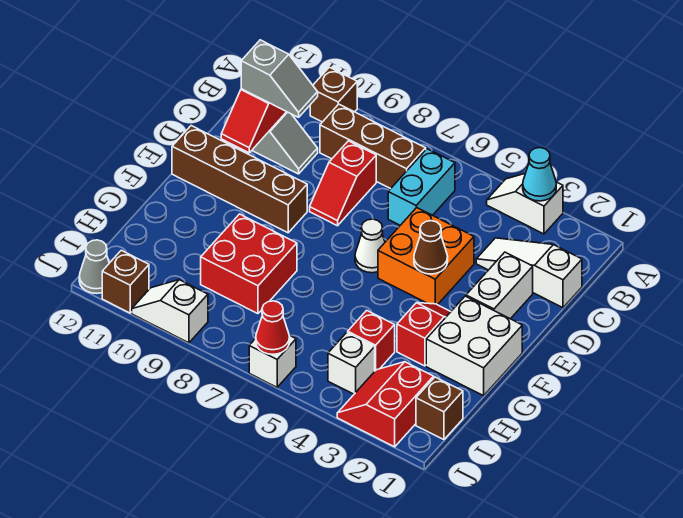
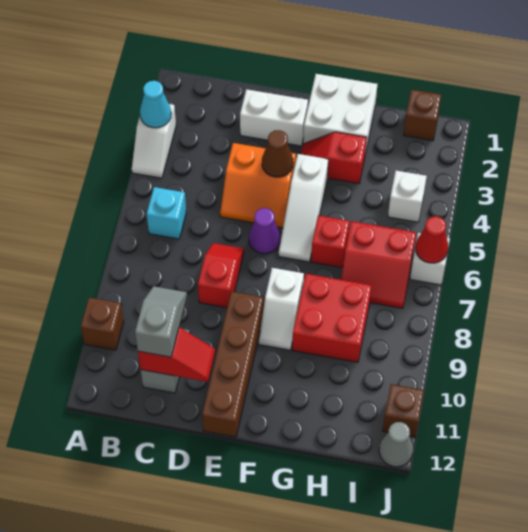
cyan brick B6:C6 level 1 -> cyan brick B6 level 1
brown brick B7:B9 level 1 -> none
white slope C1:C3 level 1 top 1 -> white slope F4:F6 level 1 top 4
red slope C8:D8 level 1 top C -> red slope D7:D8 level 1 top 8
orange brick D4:E5 level 1 -> orange slope D4:E5 level 1 top 4
white cone E6 level 1 -> purple cone E6 level 1
red brick H4 level 1 -> red brick G6 level 1
red slope I2:J3 level 1 top 2 -> red slope H6:I7 level 1 top 6
white slope J9:J10 level 1 top 9 -> white slope F8:F9 level 1 top 8

